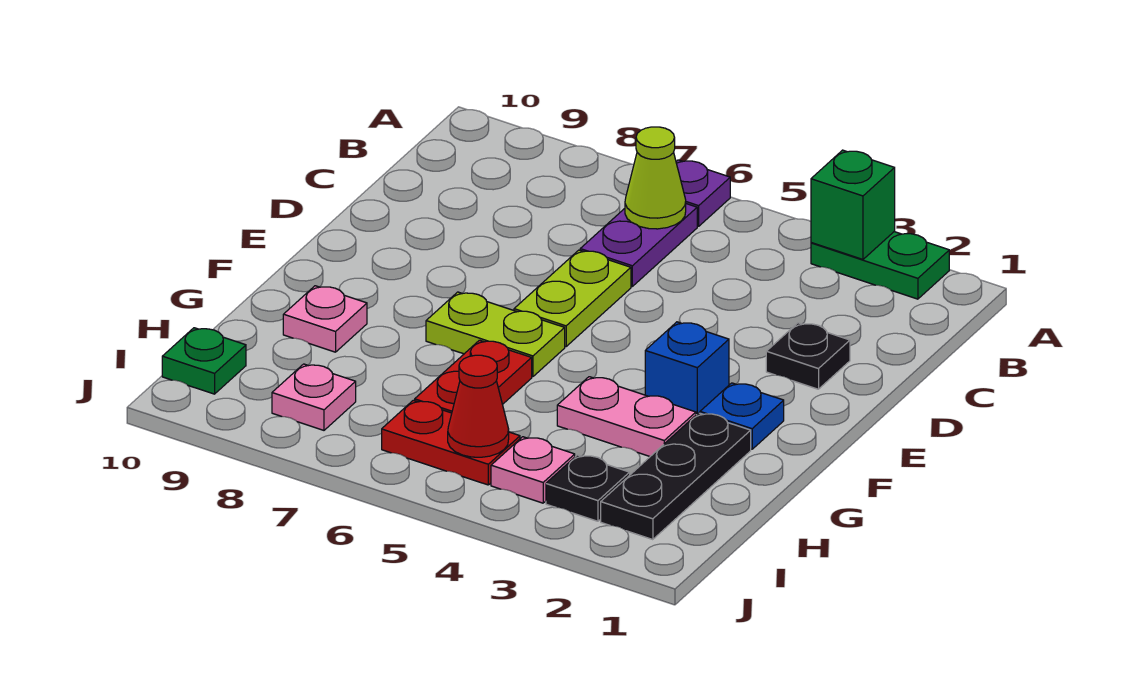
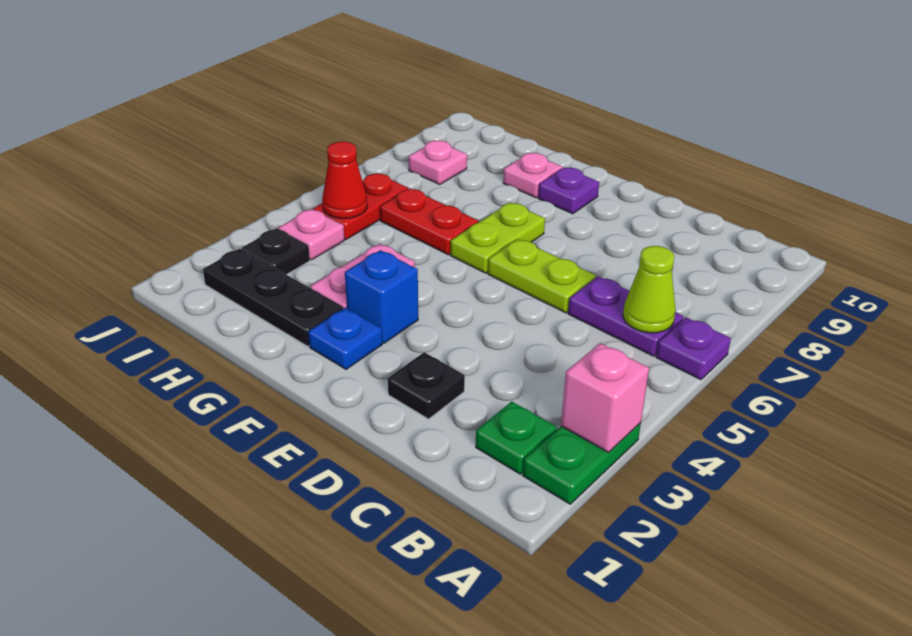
green brick A3 level 2 -> pink brick A3 level 2
none -> purple plate F9 level 1
green plate I10 level 1 -> green plate B2 level 1

